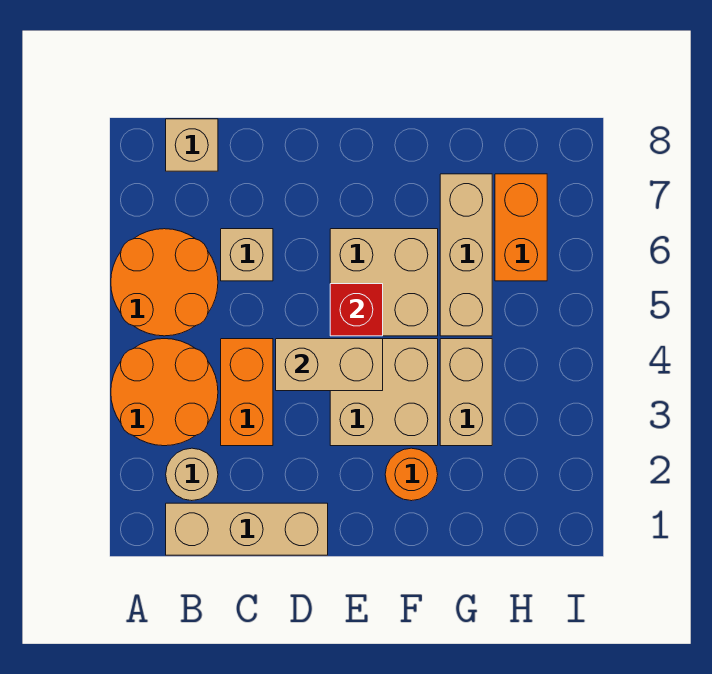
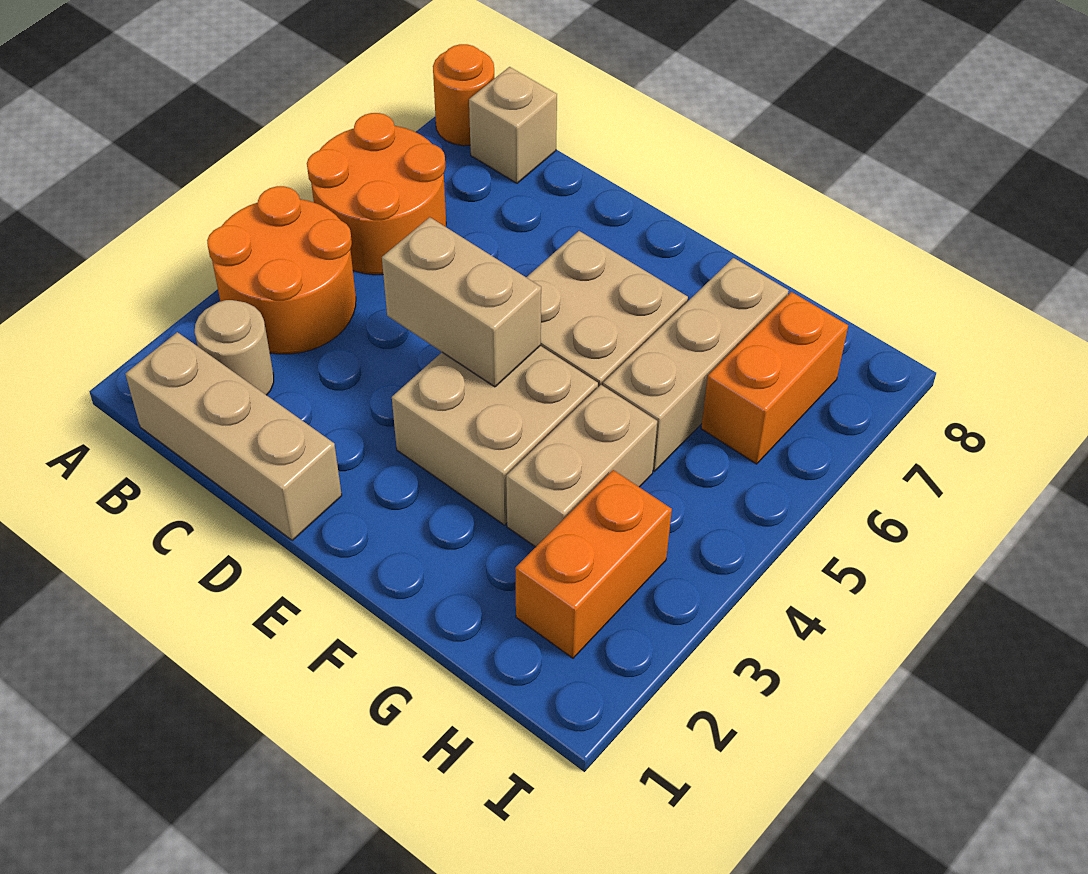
orange brick C3:C4 level 1 -> orange brick H2:H3 level 1
tan brick C6 level 1 -> none
red brick E5 level 2 -> none
orange round brick F2 level 1 -> orange round brick A8 level 1

